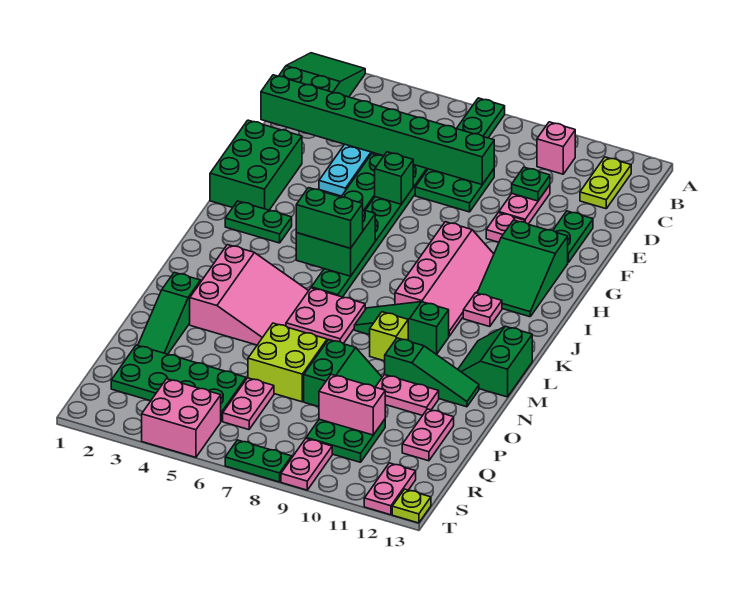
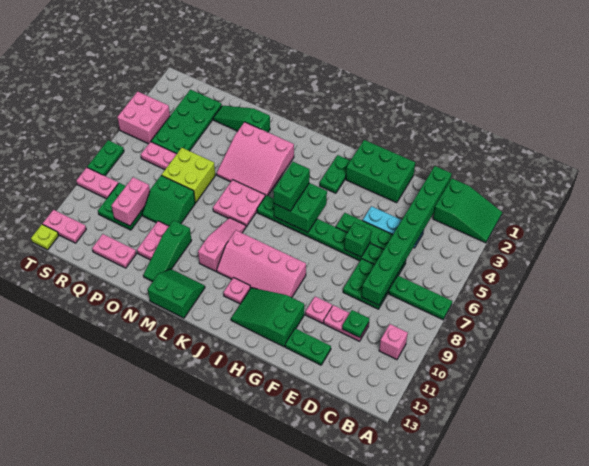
lime plate B12:C12 level 1 -> none
green slope L8:L10 level 1 top 10 -> pink slope L8:L10 level 1 top 10
lime brick M9 level 1 -> none

